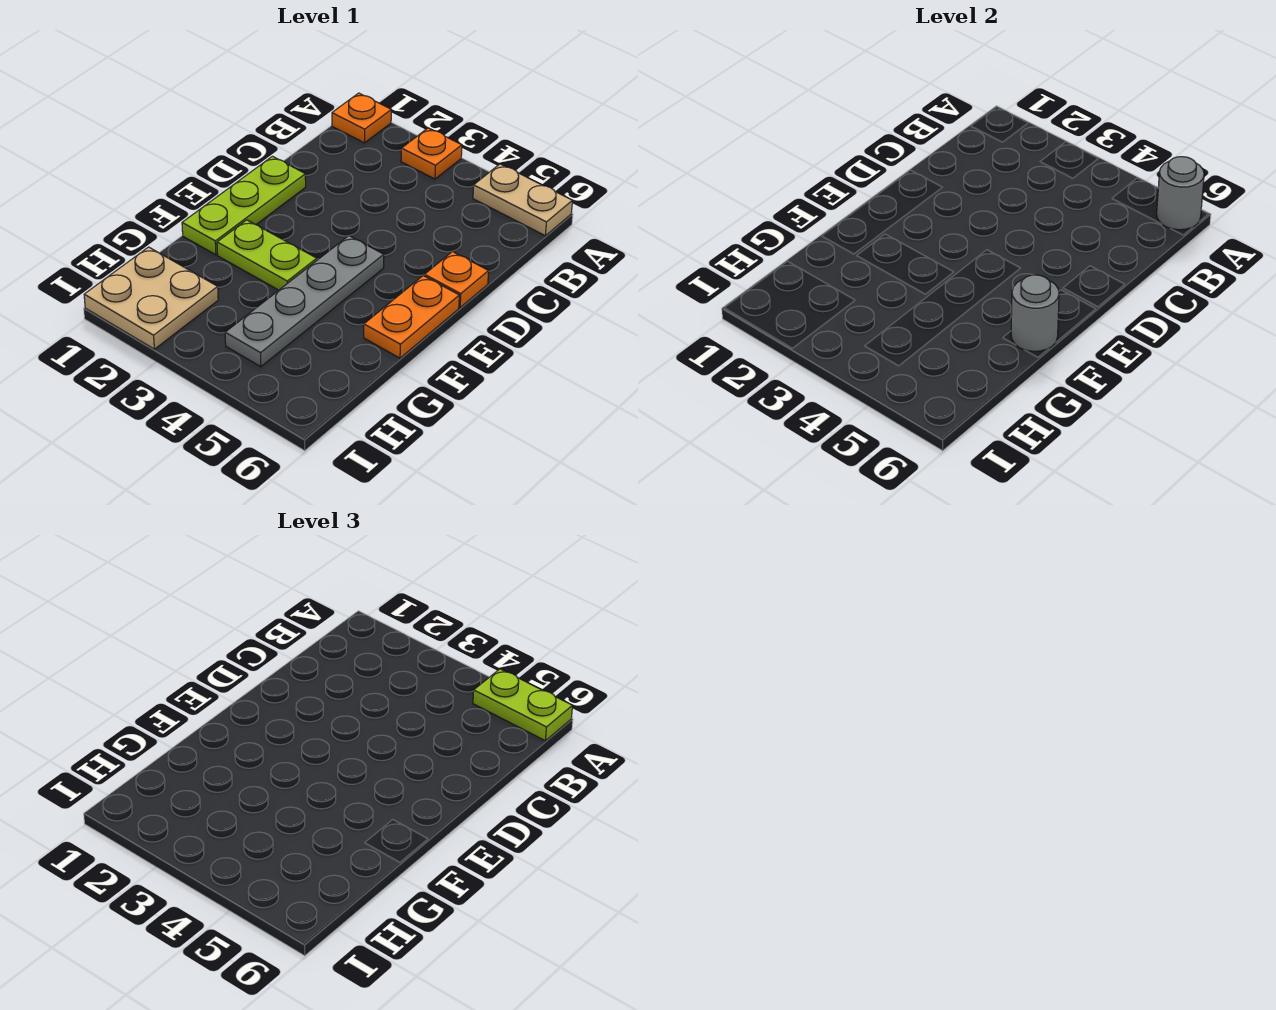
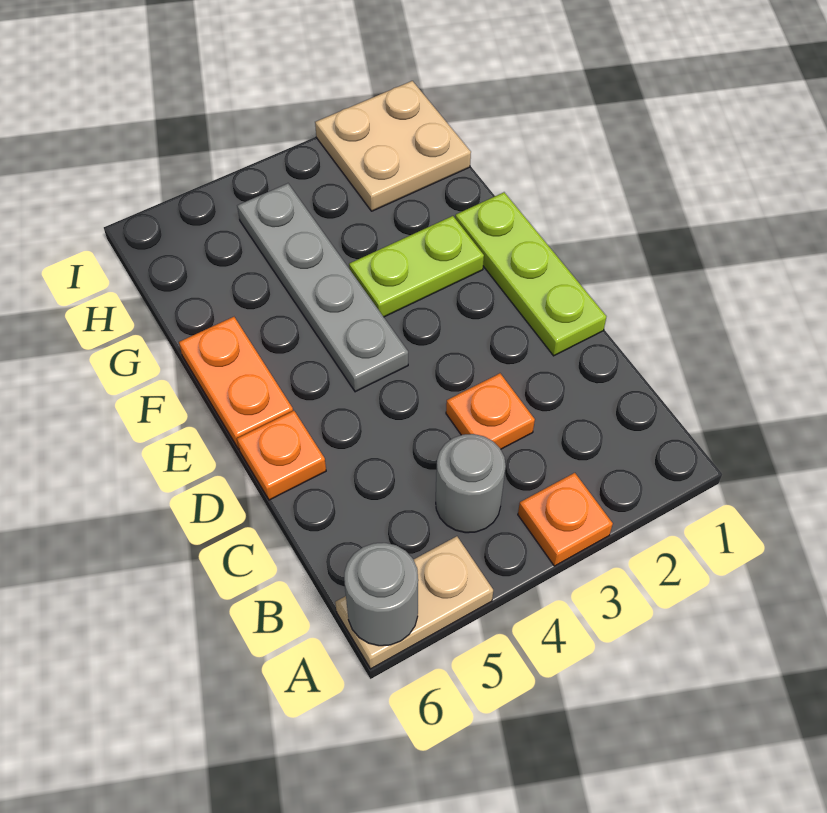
orange plate A1 level 1 -> orange plate C3 level 1
lime plate A5:A6 level 3 -> none
grey round brick F6 level 2 -> grey round brick B4 level 1

